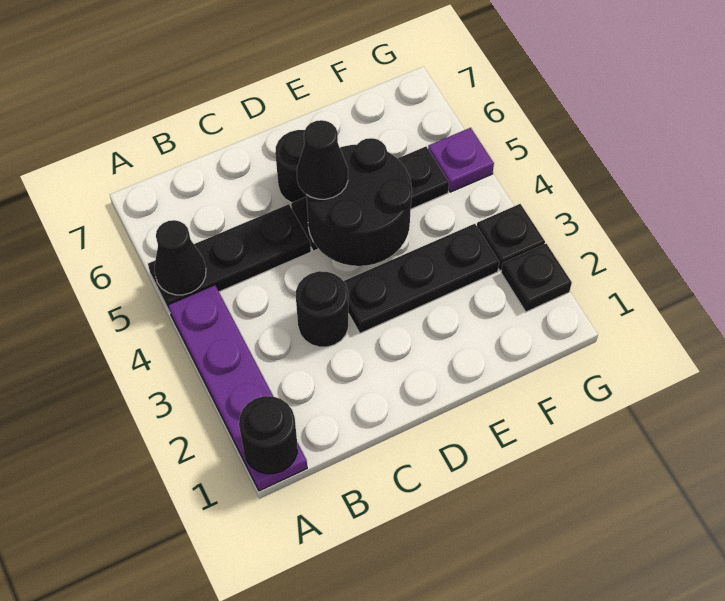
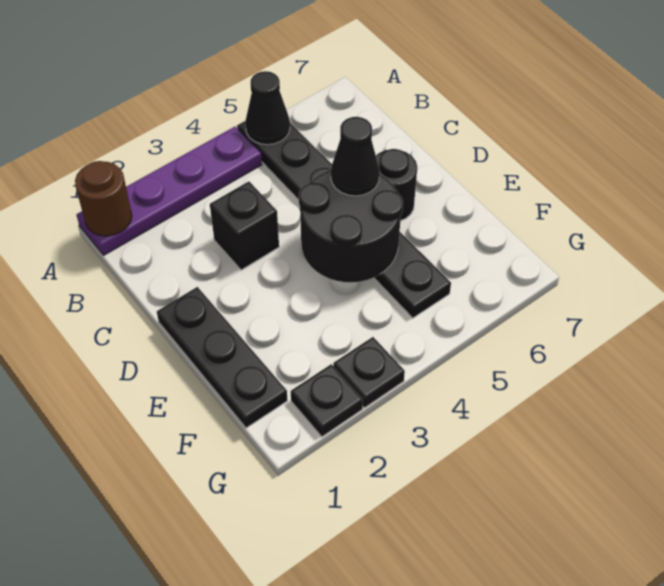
black round brick A1 level 2 -> brown round brick A1 level 2
black round brick C3 level 1 -> black brick C3 level 1
black plate D3:F3 level 1 -> black plate D1:F1 level 1
purple plate G5 level 1 -> none

